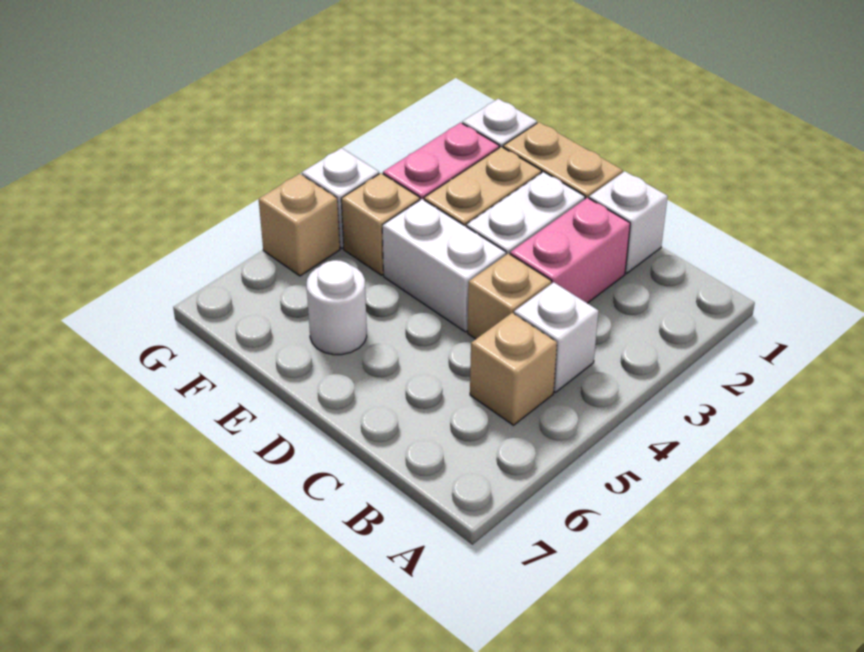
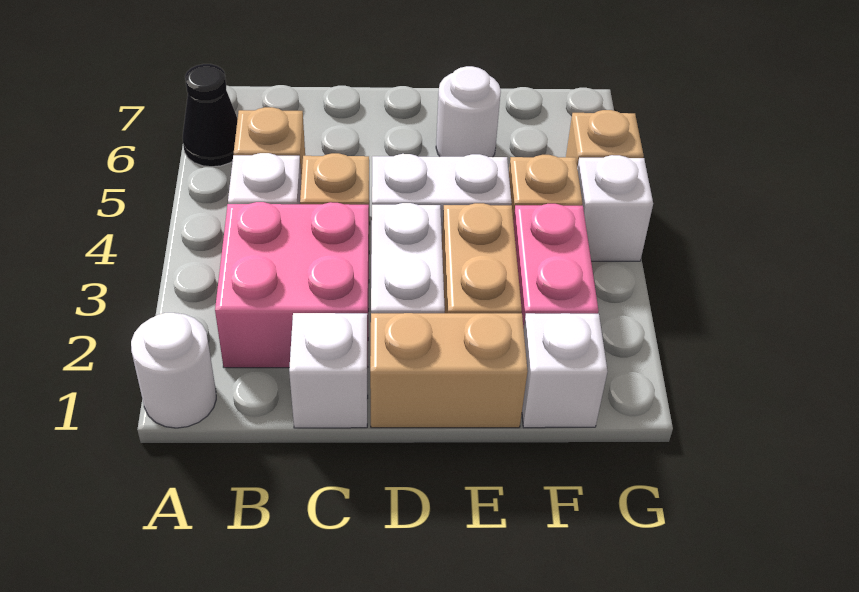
none -> white round brick A1 level 1
none -> black cone A6 level 1
pink brick C2:C3 level 1 -> pink brick B2:C3 level 1

